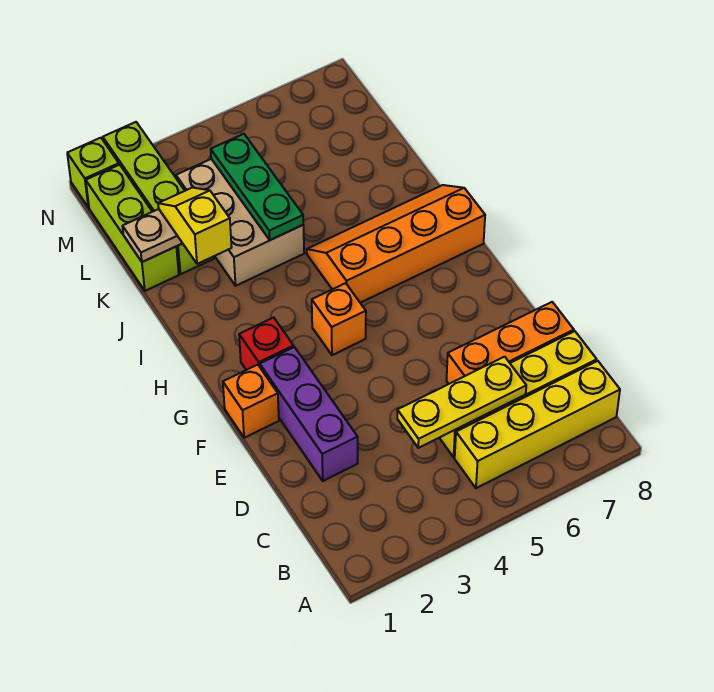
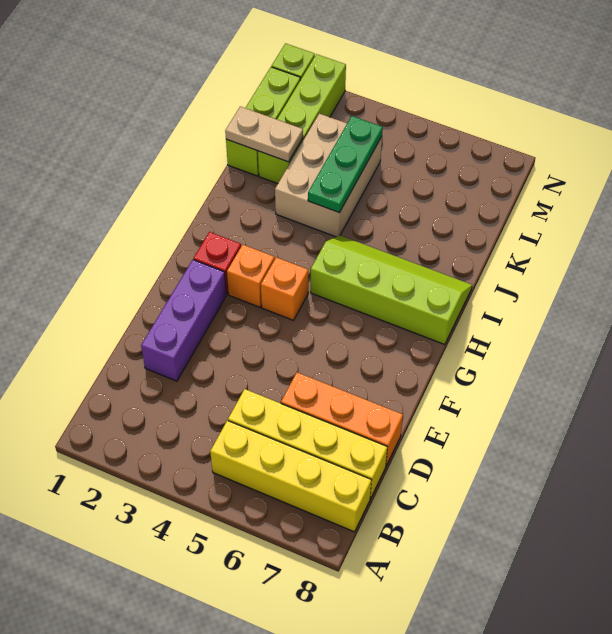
yellow plate C4:C6 level 2 -> none
orange brick F1 level 1 -> orange brick G3 level 1
orange slope H5:I8 level 1 top H -> lime slope H5:I8 level 1 top H
yellow slope J2:K2 level 3 top J -> none

